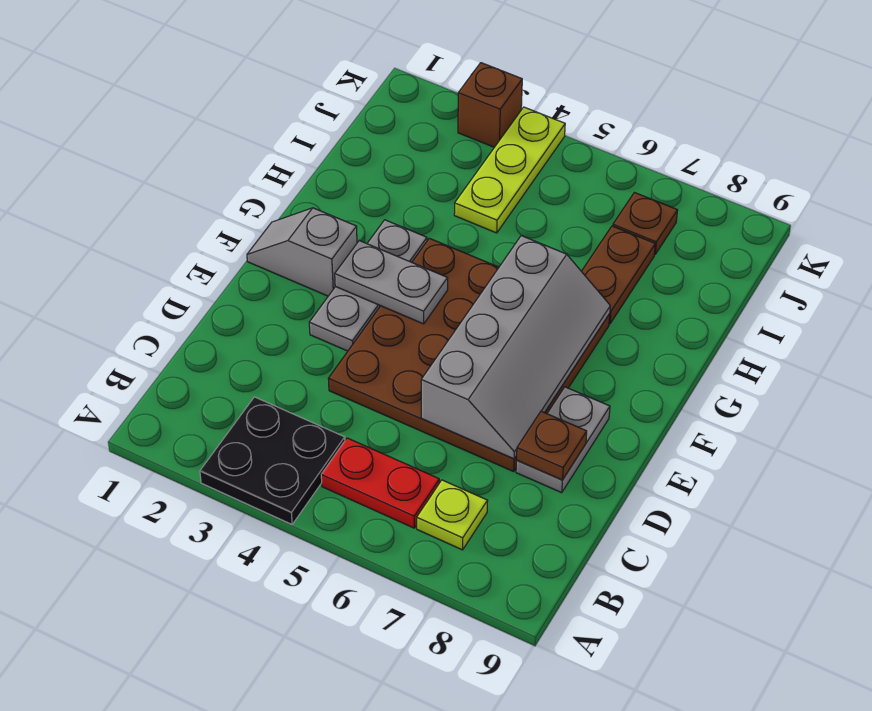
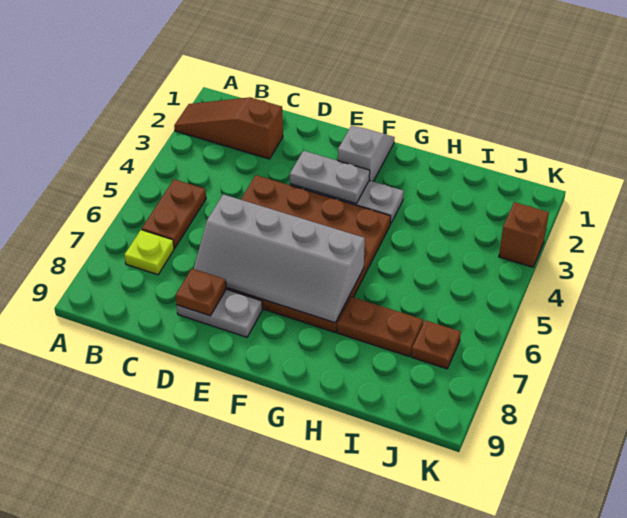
none -> brown slope A2:C2 level 1 top C
black plate A3:B4 level 1 -> none
red plate B5:B6 level 1 -> brown plate B5:B6 level 1
grey plate F3:F4 level 2 -> grey plate E3:F3 level 2
lime plate I4:K4 level 1 -> none

